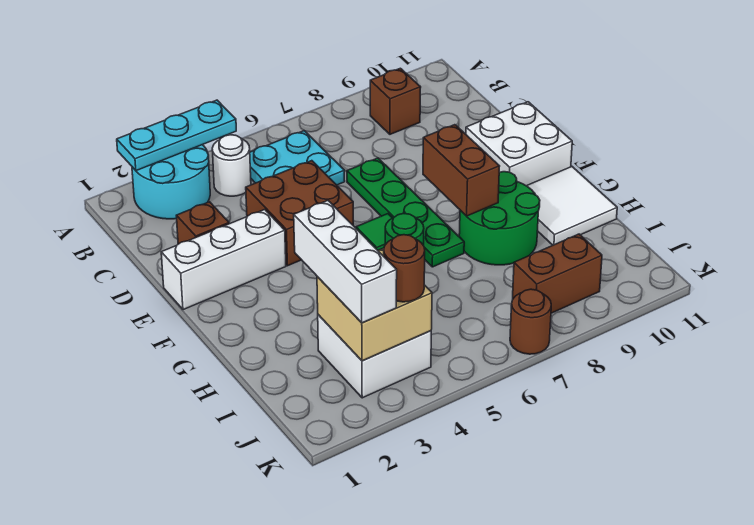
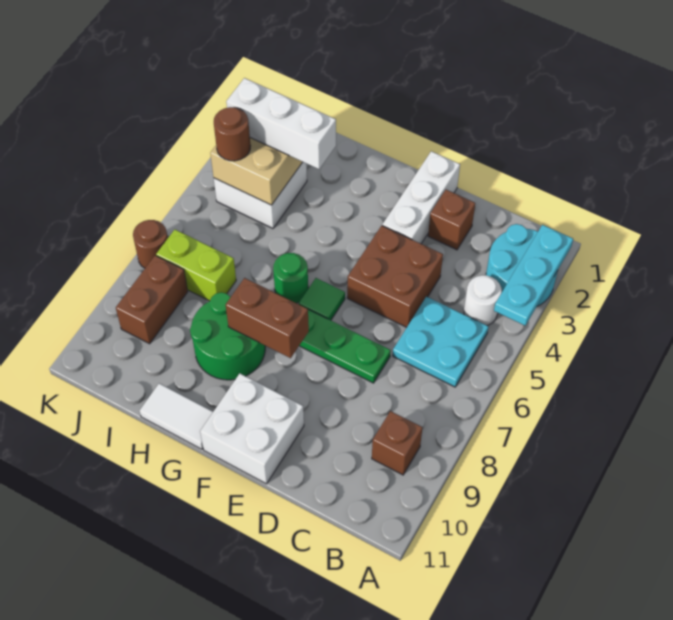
white tile G10:H11 level 1 -> white tile G11:H11 level 1
none -> lime brick I7:J7 level 1

